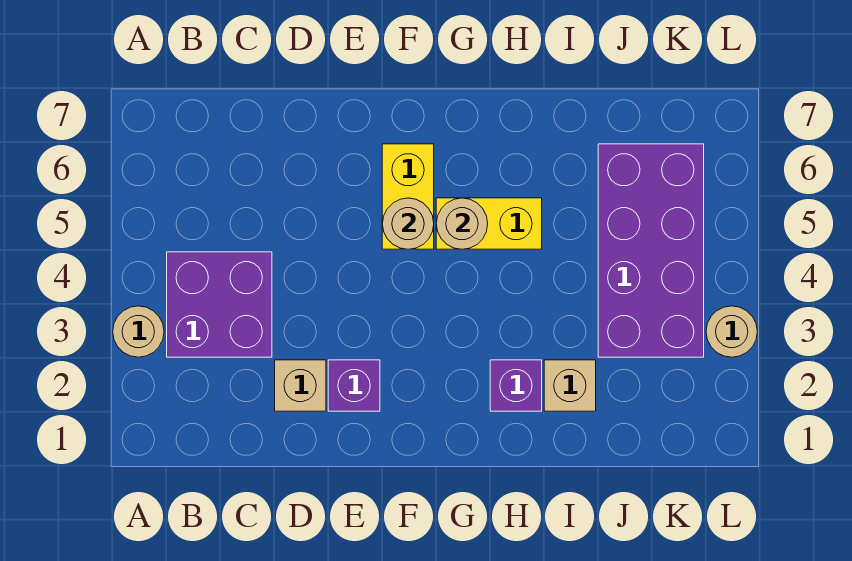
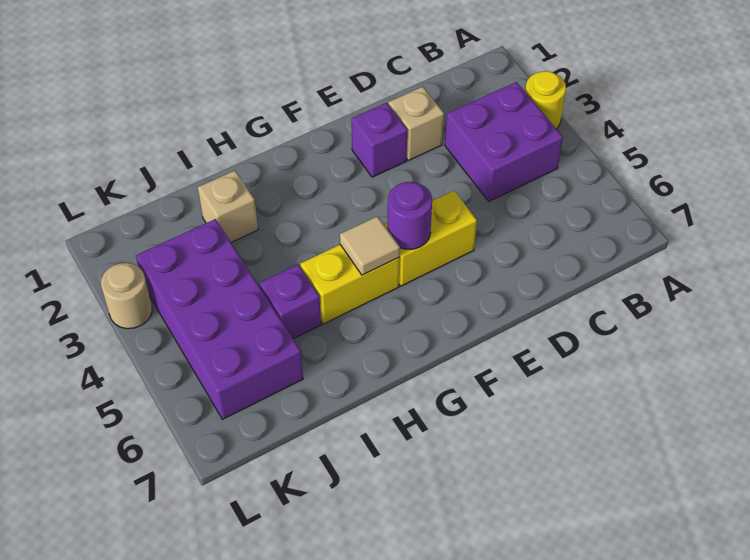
tan round brick A3 level 1 -> yellow round brick A3 level 1
yellow brick F5:F6 level 1 -> yellow brick E5:F5 level 1
tan round brick F5 level 2 -> purple round brick F5 level 2
tan round brick G5 level 2 -> tan tile G5 level 2
purple brick H2 level 1 -> purple brick I5 level 1

